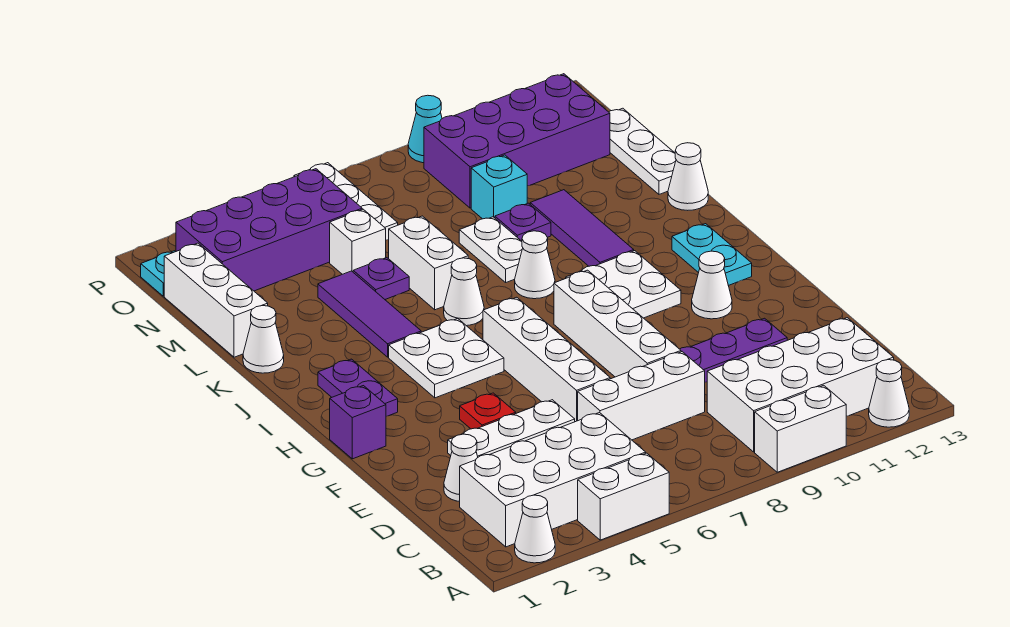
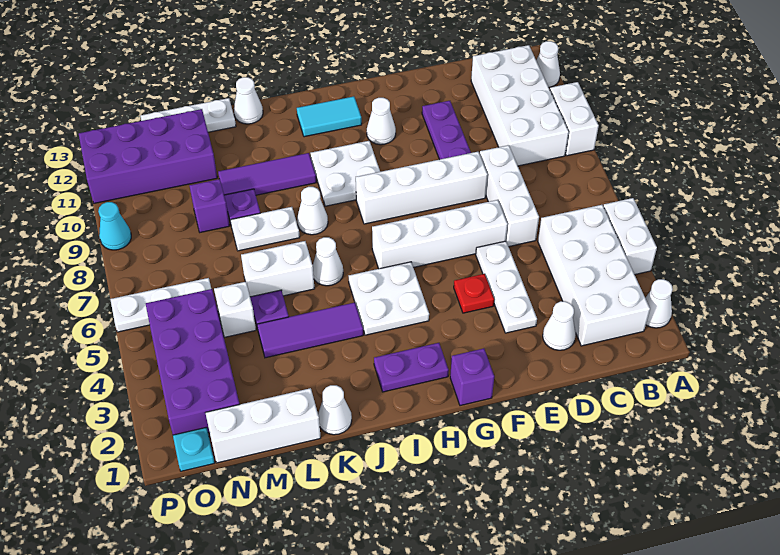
cyan plate H12:I12 level 1 -> cyan tile H12:I12 level 1
cyan brick M9 level 1 -> purple brick M9 level 1
purple brick N9:O12 level 1 -> purple brick M11:P12 level 1

